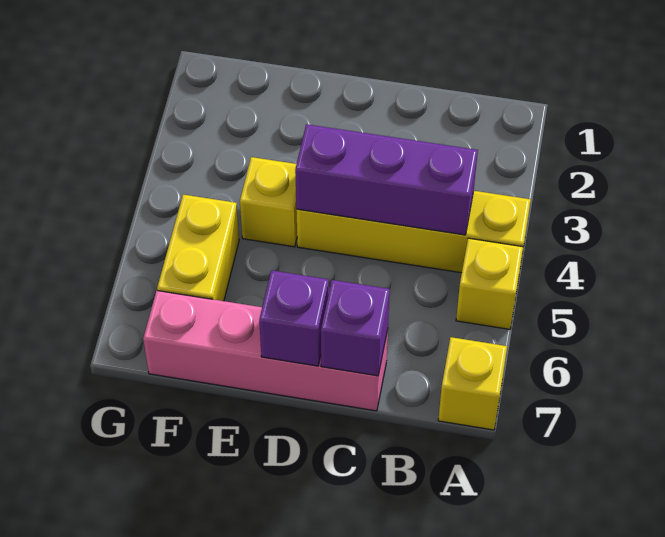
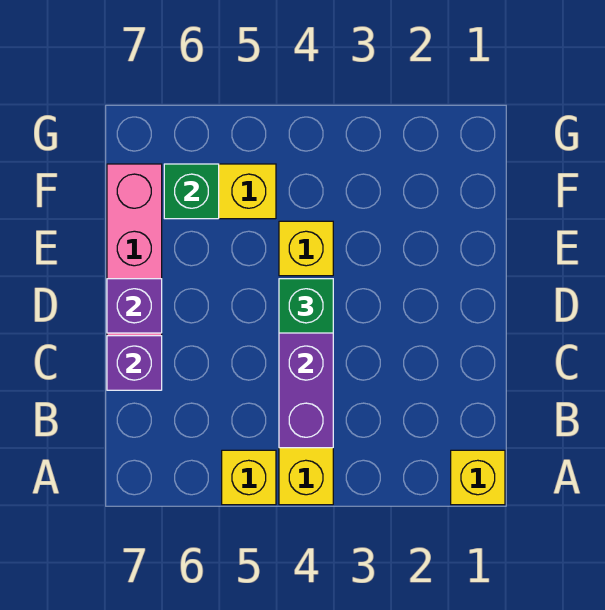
yellow brick A7 level 1 -> yellow brick A1 level 1
none -> green brick D4 level 3
none -> green brick F6 level 2

